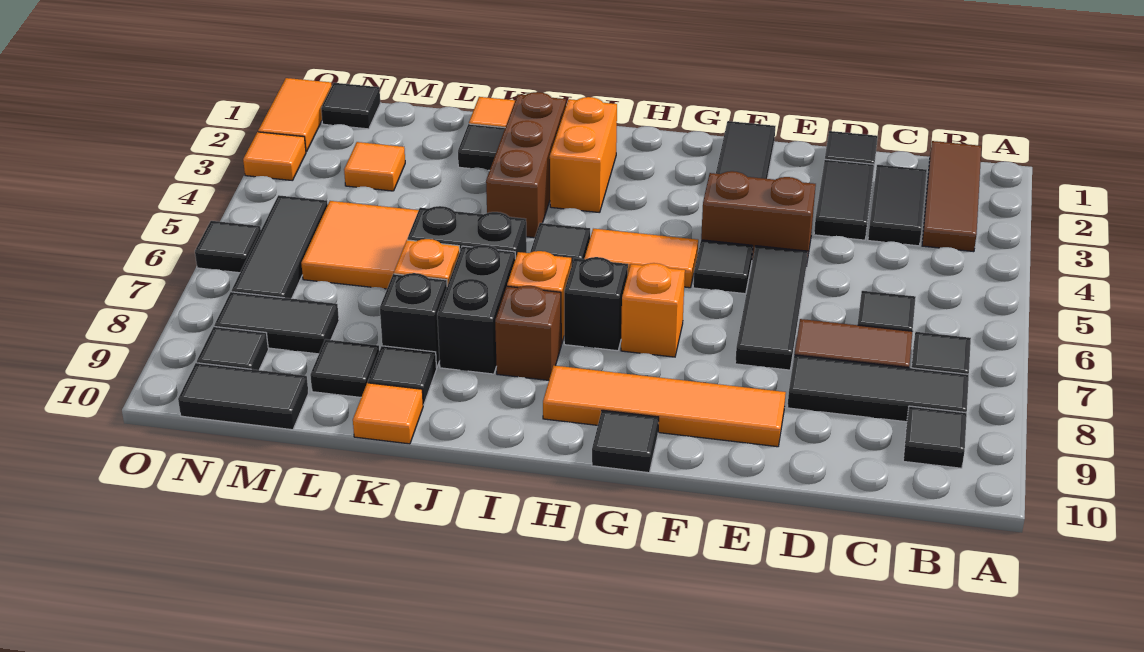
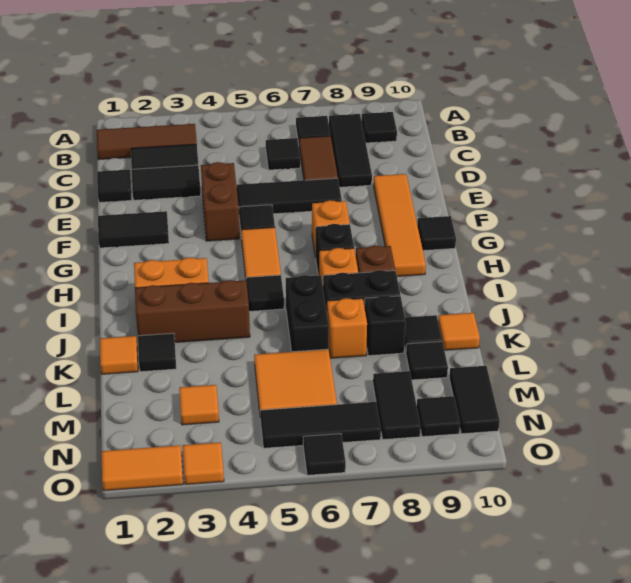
black tile N1 level 1 -> none

